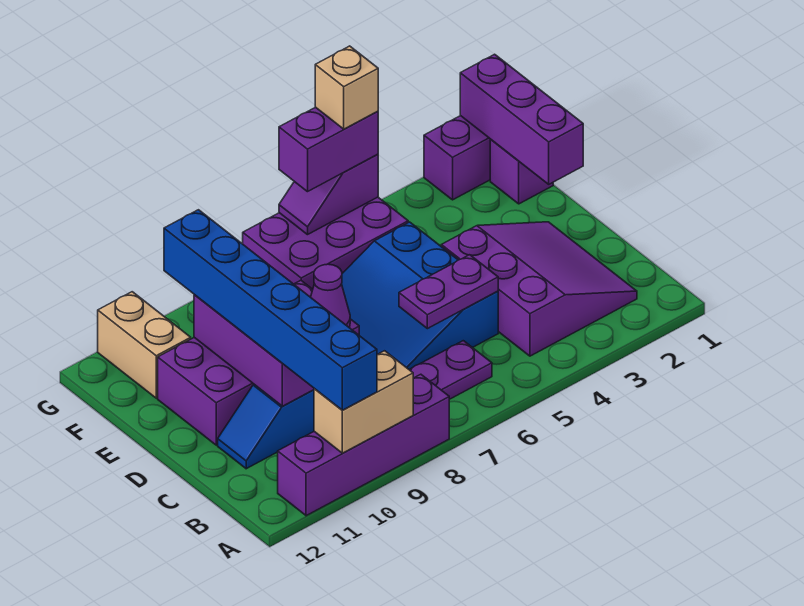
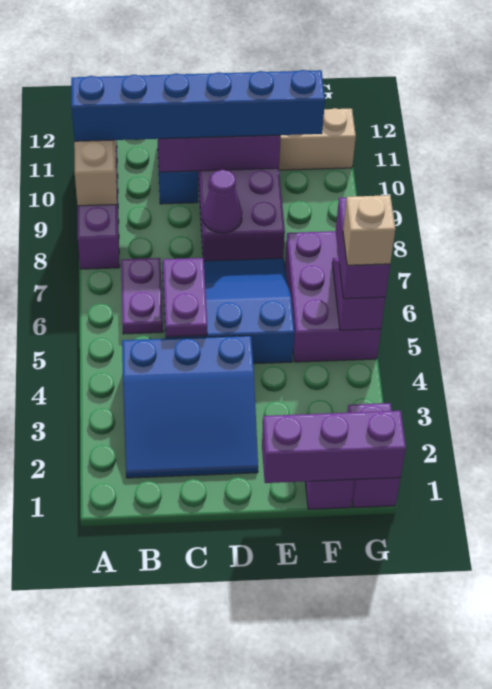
purple slope B2:D4 level 1 top 4 -> blue slope B2:D4 level 1 top 4

